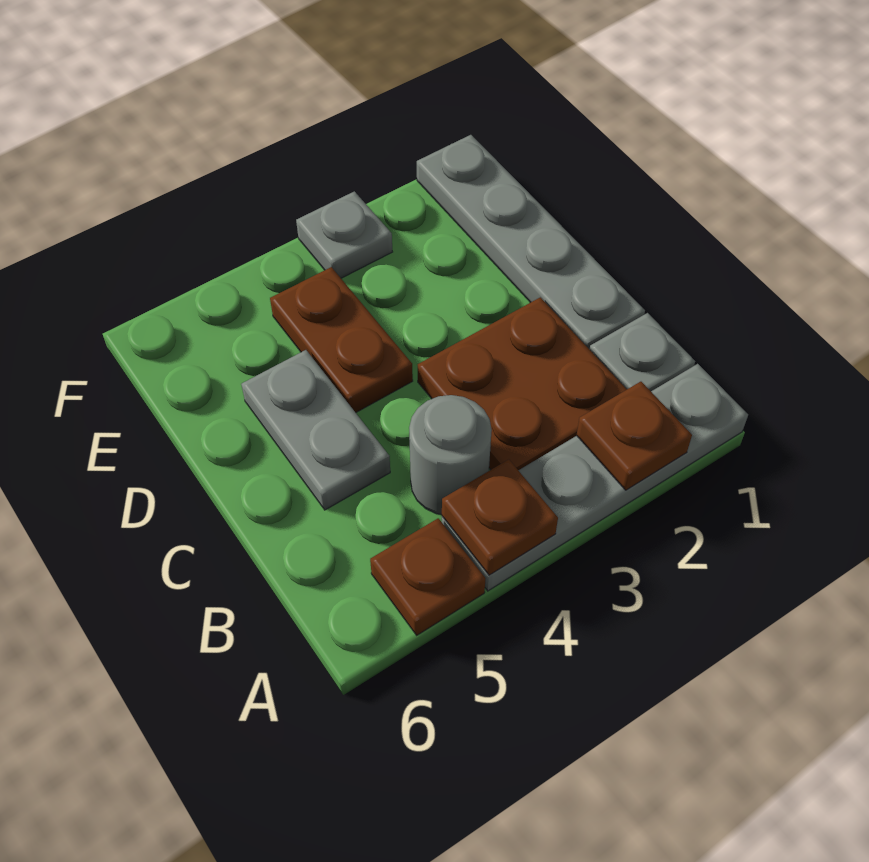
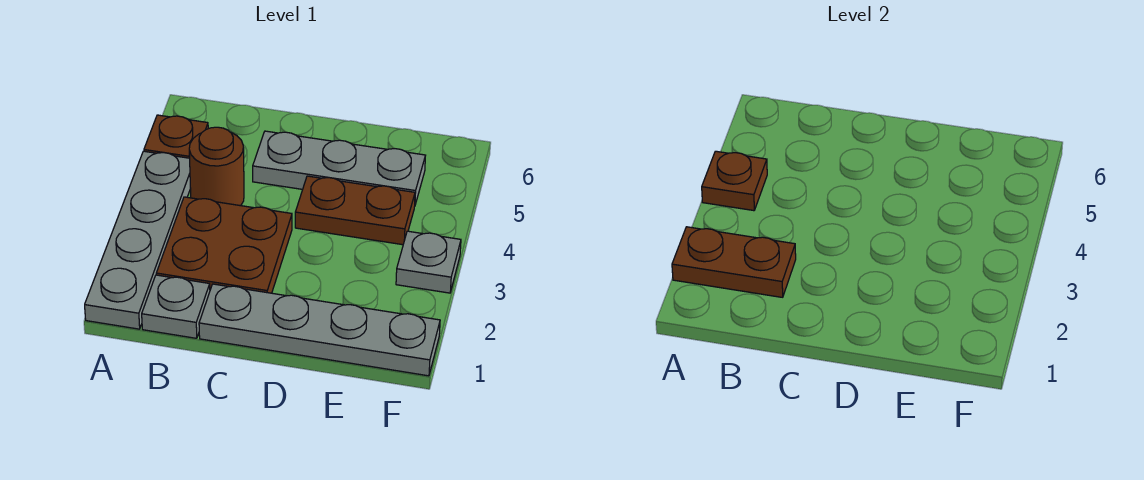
brown plate A2 level 2 -> brown plate A2:B2 level 2
grey round brick B4 level 1 -> brown round brick B4 level 1
grey plate C5:D5 level 1 -> grey plate C5:E5 level 1

